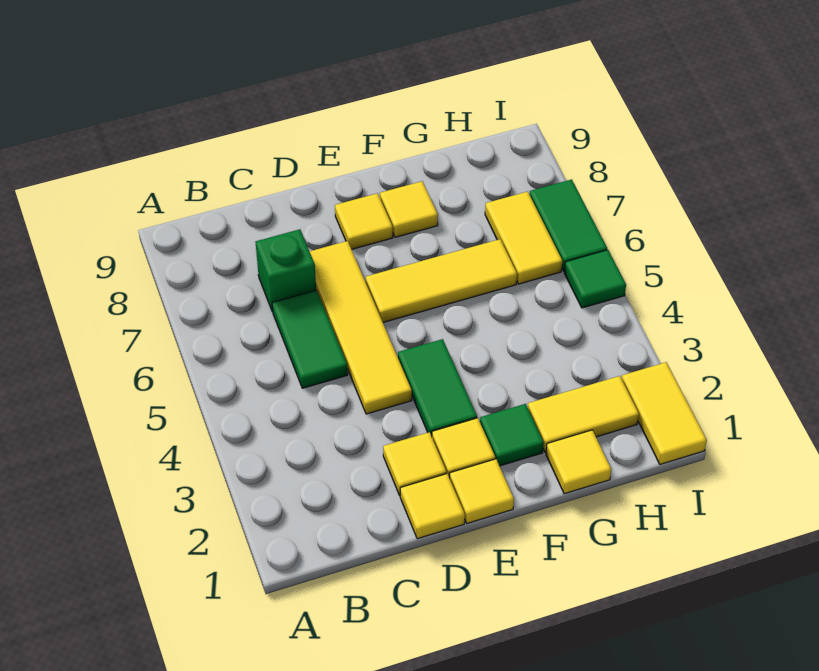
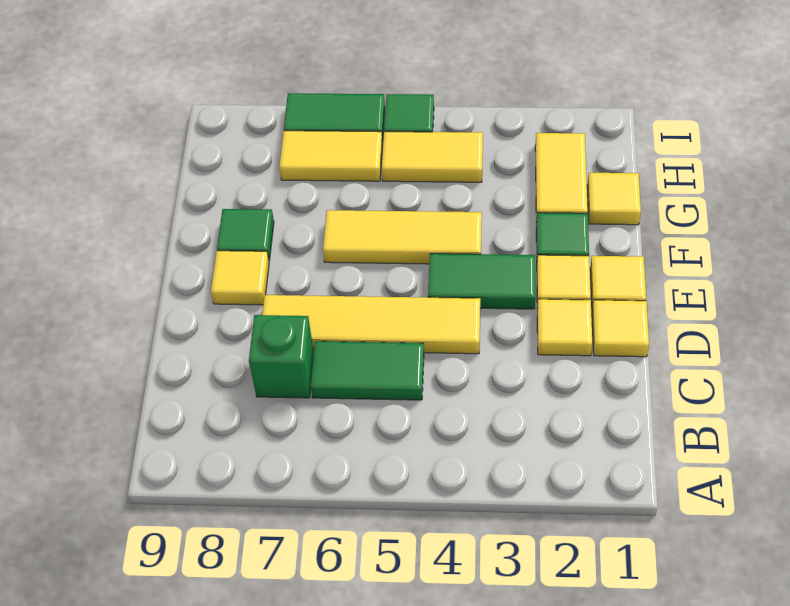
yellow tile E6:G6 level 1 -> yellow tile F4:F6 level 1
yellow tile F8 level 1 -> green tile F8 level 1
yellow tile I1:I2 level 1 -> yellow tile H4:H5 level 1

